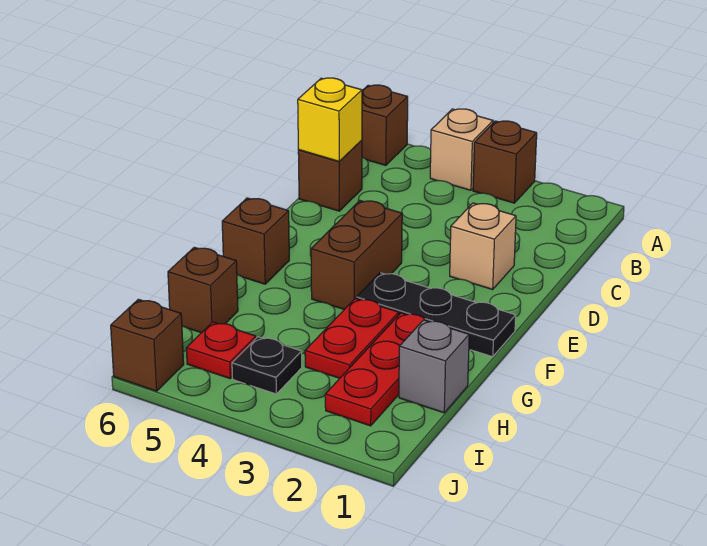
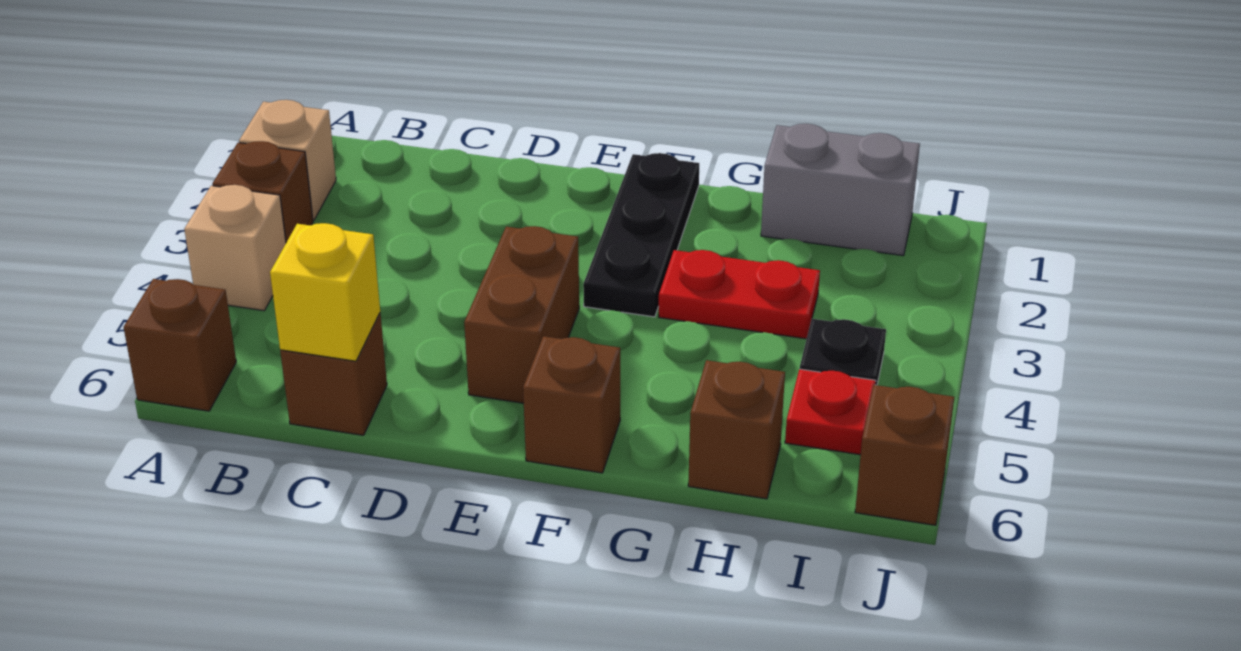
tan brick D2 level 1 -> tan brick A2 level 1
brown brick E4:F4 level 1 -> brown brick E4:E5 level 1
red plate G2:I2 level 1 -> none
grey brick H1 level 1 -> grey brick H1:I1 level 1

